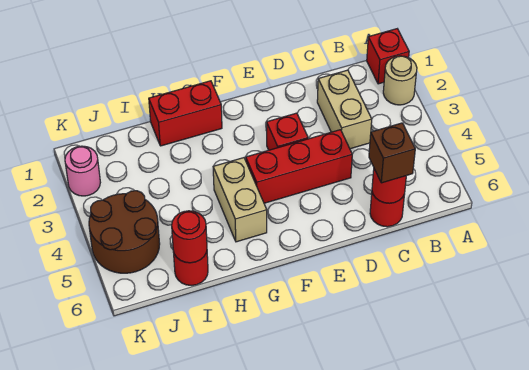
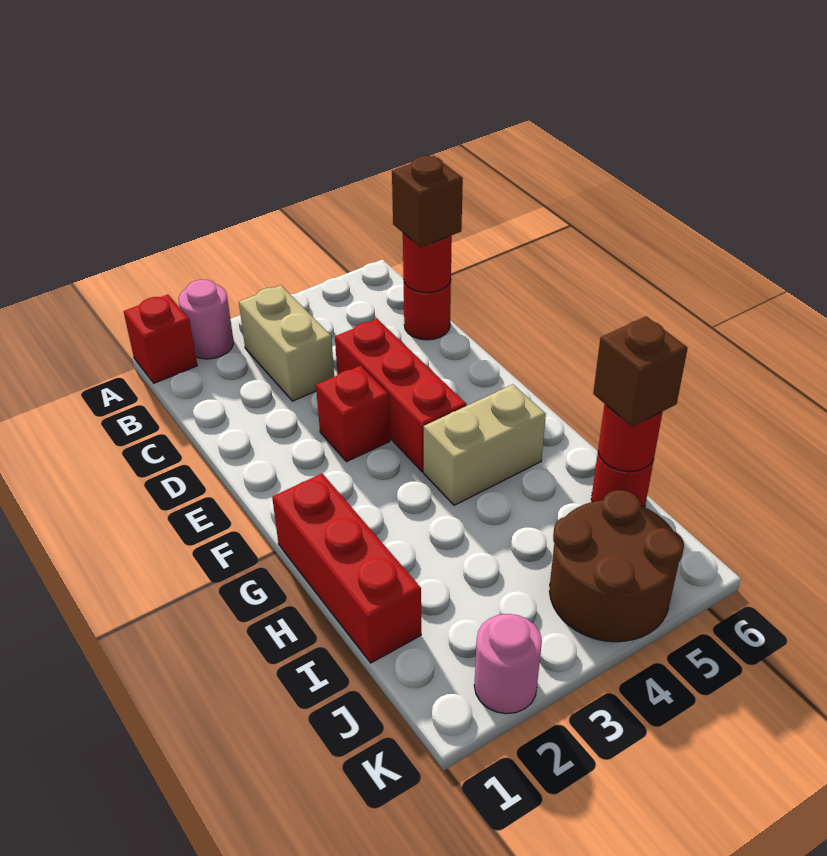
tan round brick A2 level 1 -> pink round brick A2 level 1
tan brick C2:C3 level 1 -> tan brick B3:C3 level 1
red brick G1:H1 level 1 -> red brick G1:I1 level 1
none -> brown brick I6 level 3

